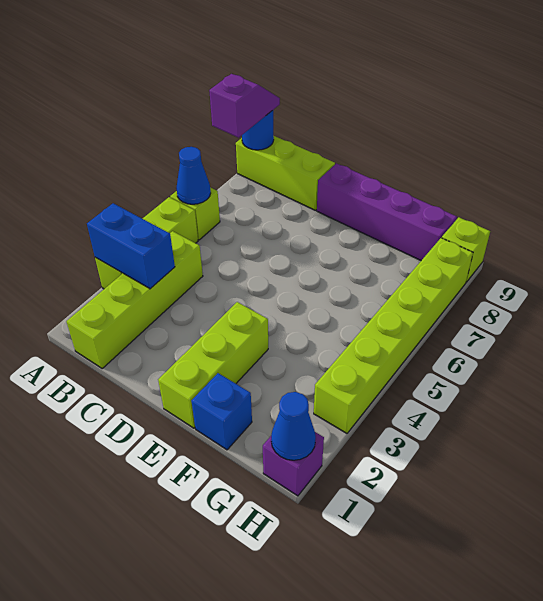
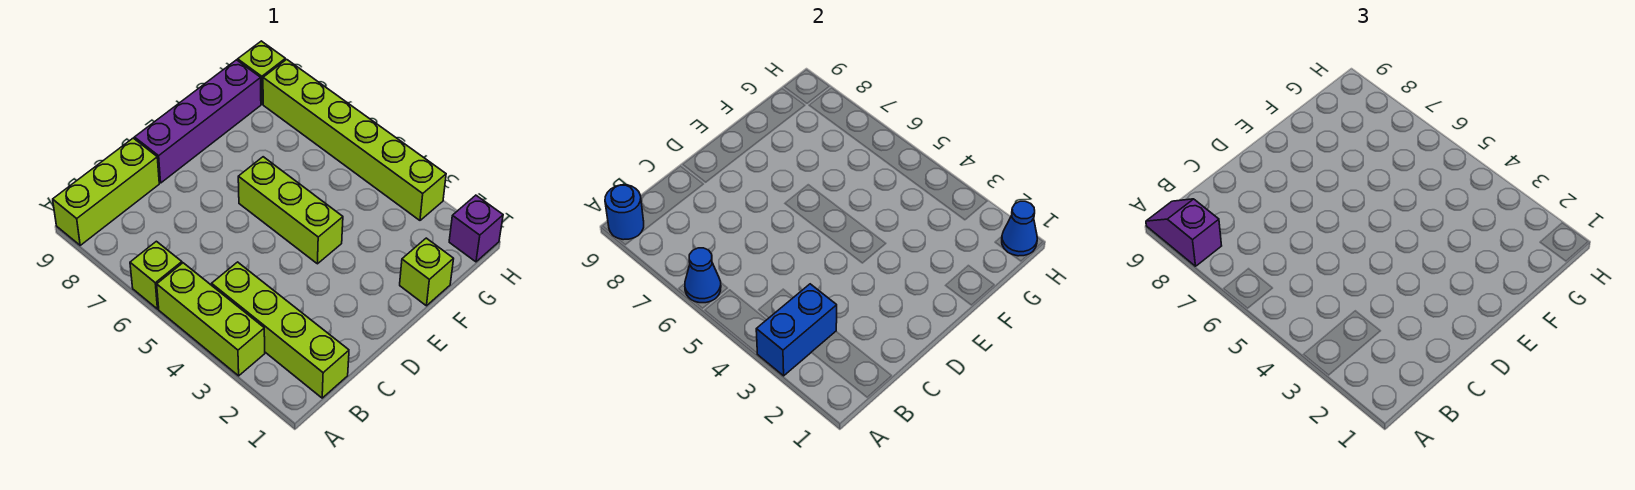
lime brick E1:E3 level 1 -> lime brick E4:E6 level 1
blue brick F1 level 1 -> lime brick F1 level 1

